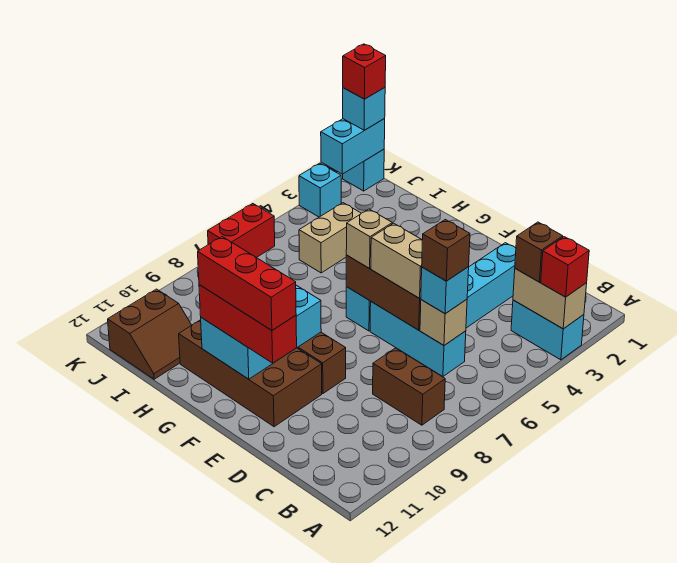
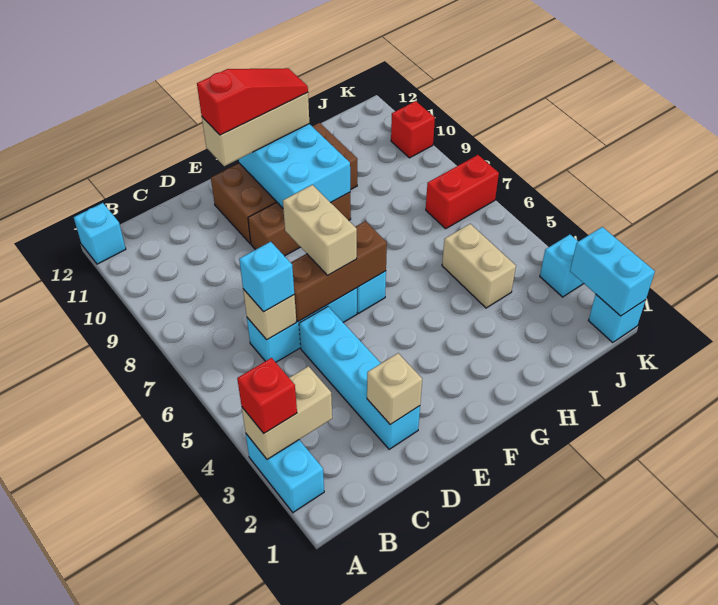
cyan brick A3:B3 level 1 -> cyan brick A2:A3 level 1
brown brick B3 level 3 -> none
brown brick B8:C8 level 1 -> none
brown brick C6 level 4 -> none
tan brick D6:E6 level 3 -> tan brick E6:E7 level 3
red brick E11:G11 level 3 -> tan brick E11:G11 level 3
red brick E11:G11 level 4 -> red slope E11:G11 level 4 top E
tan brick F6 level 3 -> tan brick D2 level 2
brown slope I11:J12 level 1 top J -> none
cyan brick K1 level 3 -> cyan brick A12 level 1
red brick K1 level 4 -> red brick K10 level 1
red brick K6:K7 level 1 -> red brick J7:K7 level 1

